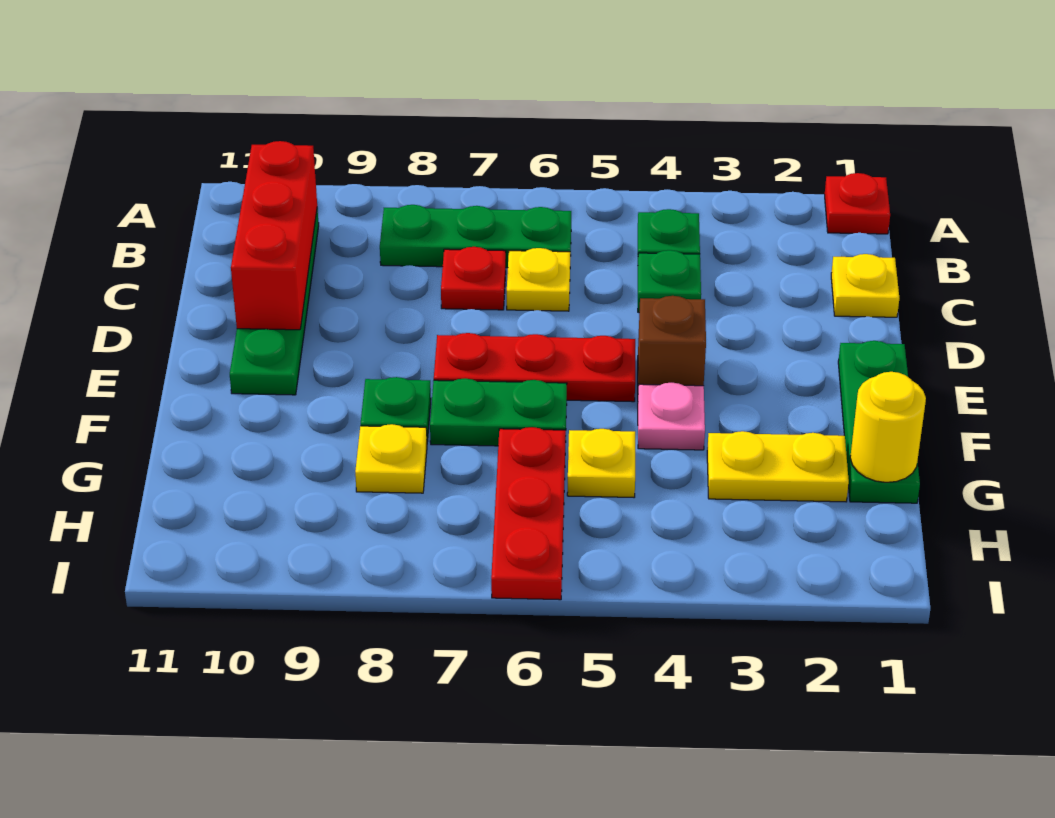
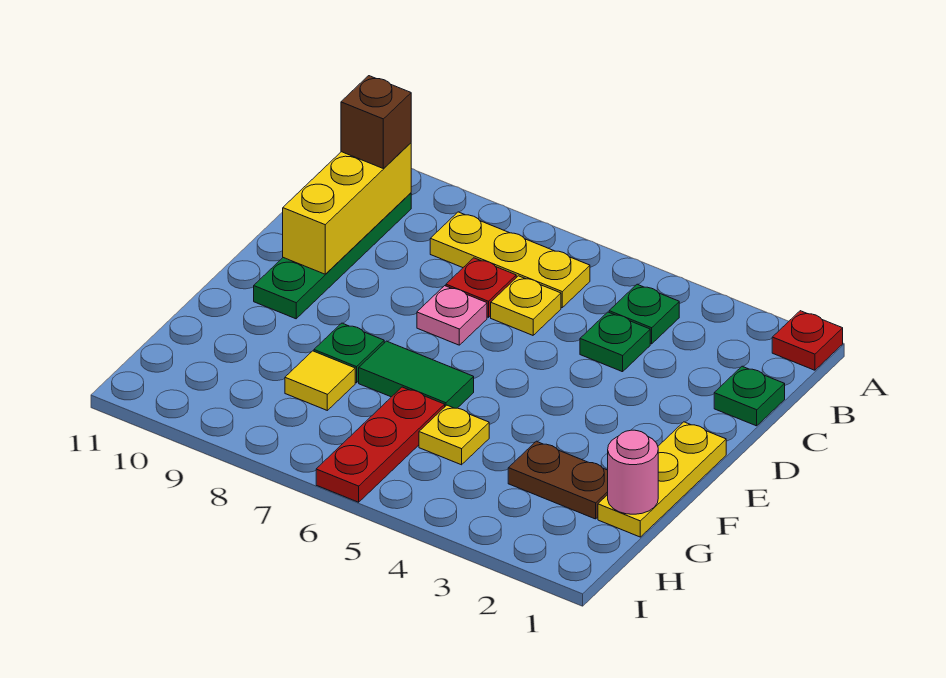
green plate B6:B8 level 1 -> yellow plate B6:B8 level 1
red brick B10:D10 level 2 -> yellow brick B10:D10 level 2
yellow plate C1 level 1 -> green plate C1 level 1
green plate E1:G1 level 1 -> yellow plate E1:G1 level 1
brown brick E4 level 1 -> brown brick B10 level 3
red plate E5:E7 level 1 -> none
pink plate F4 level 1 -> pink plate D7 level 1
green plate F6:F7 level 1 -> green tile F6:F7 level 1
yellow round brick G1 level 2 -> pink round brick G1 level 2
yellow plate G2:G3 level 1 -> brown plate G2:G3 level 1
yellow plate G8 level 1 -> yellow tile G8 level 1

